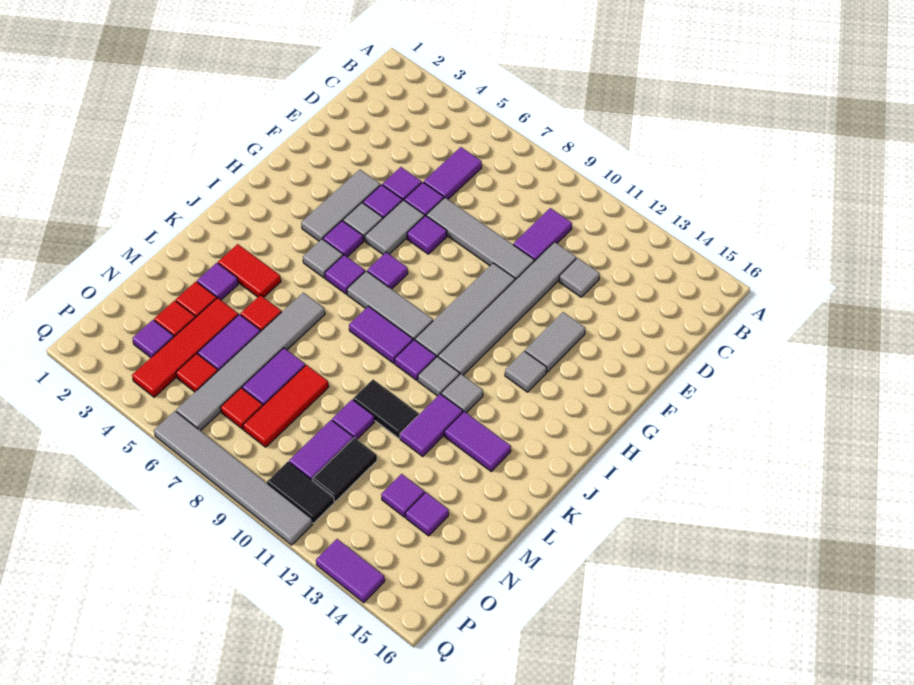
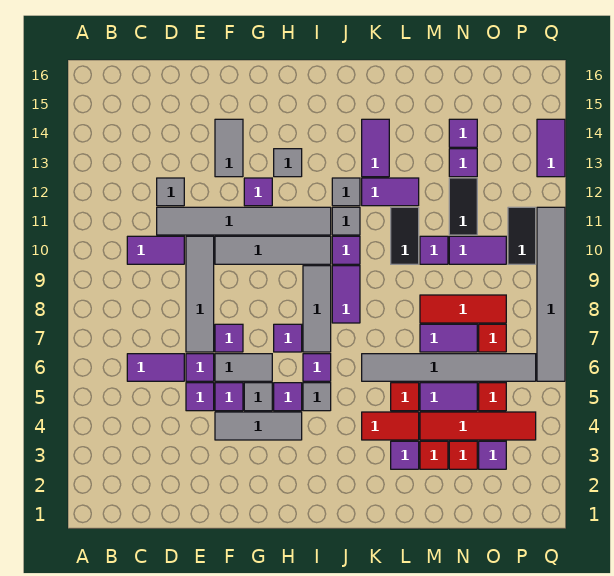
grey tile F13:G13 level 1 -> grey tile F13:F14 level 1
none -> purple tile G12 level 1
red tile K3:K4 level 1 -> red tile K4:L4 level 1
black tile N11:O11 level 1 -> black tile N11:N12 level 1

